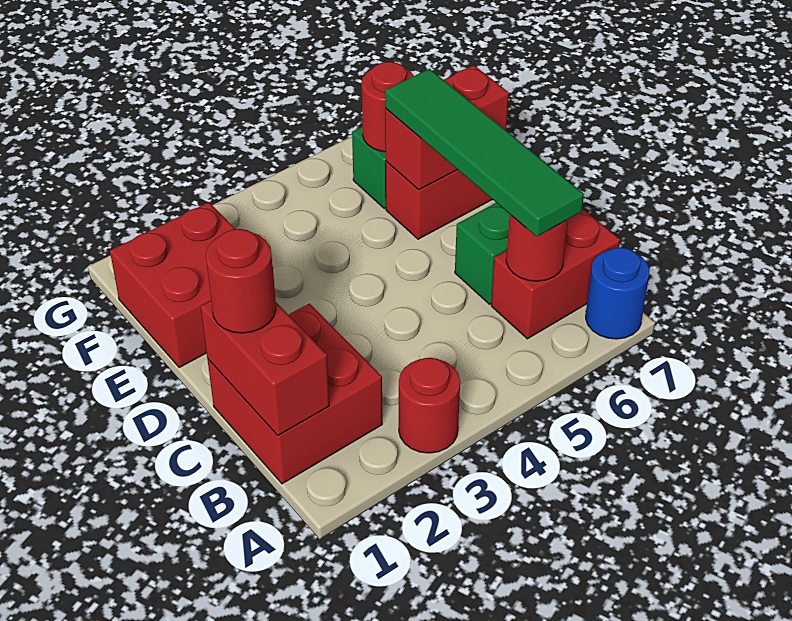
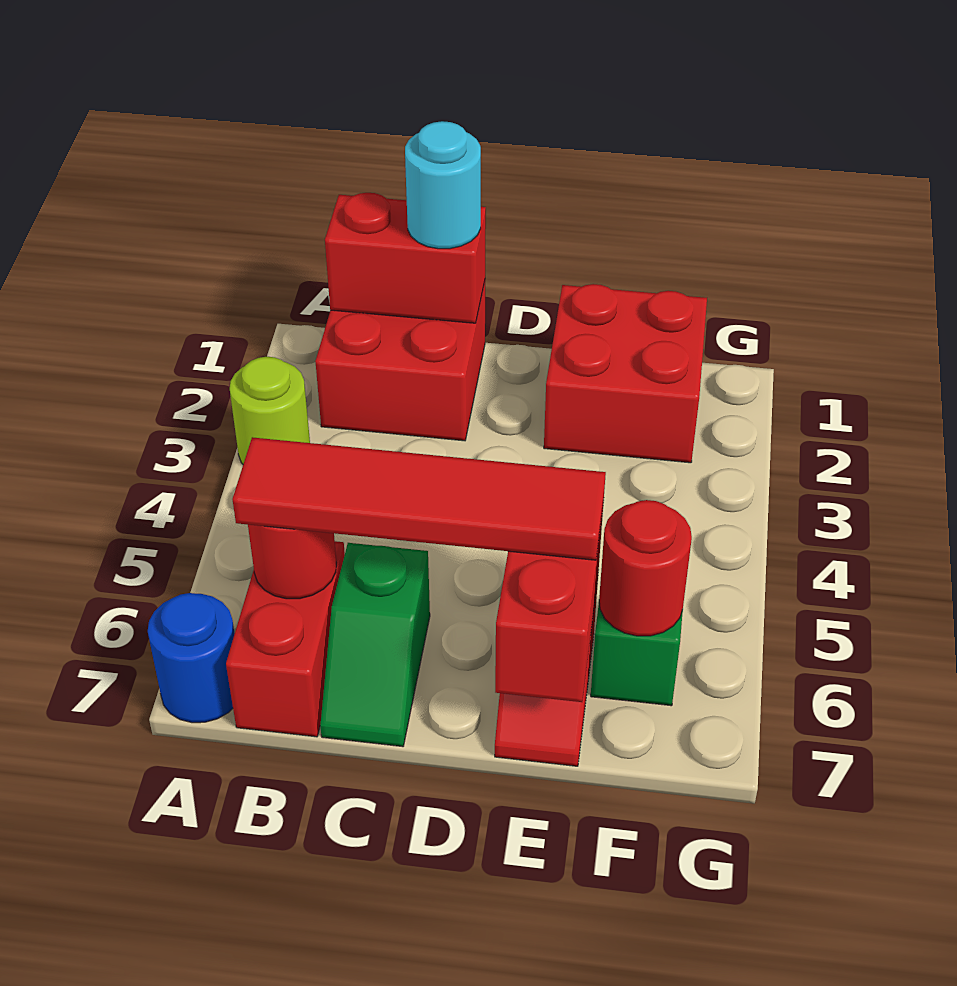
red round brick A3 level 1 -> lime round brick A3 level 1
green tile B6:E6 level 3 -> red tile B6:E6 level 3
red round brick C1 level 3 -> cyan round brick C1 level 3

